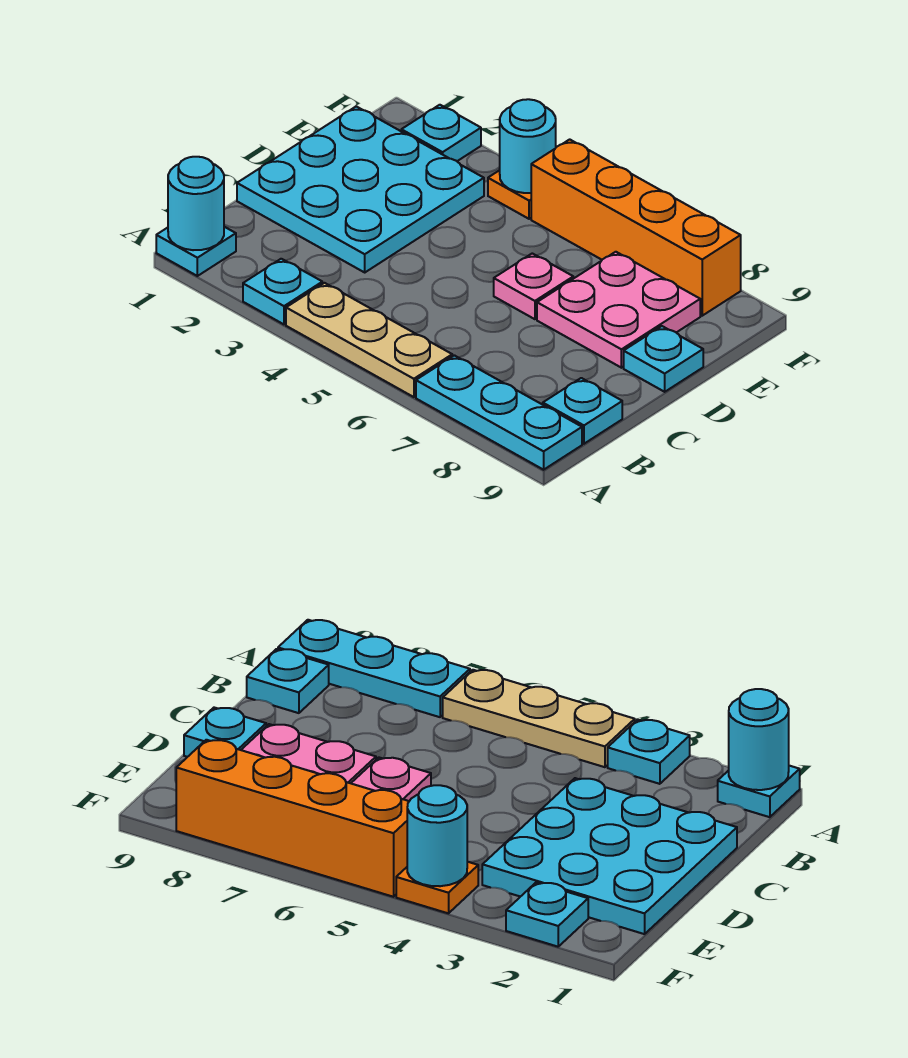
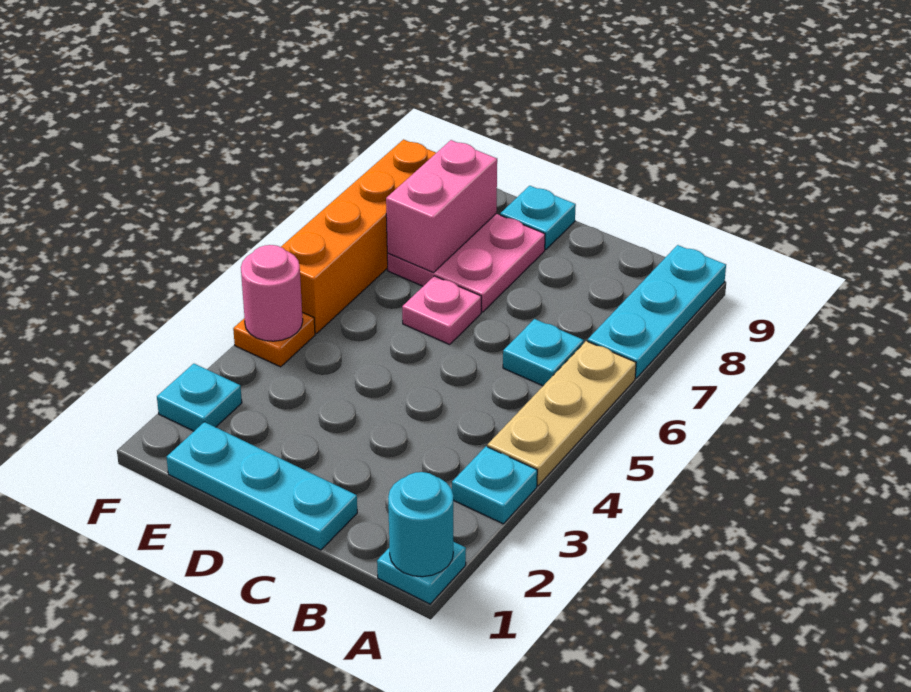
cyan plate B9 level 1 -> cyan plate B6 level 1
cyan plate C1:E3 level 1 -> cyan plate C1:E1 level 1
none -> pink brick E7:E8 level 2
cyan round brick F4 level 2 -> pink round brick F4 level 2

